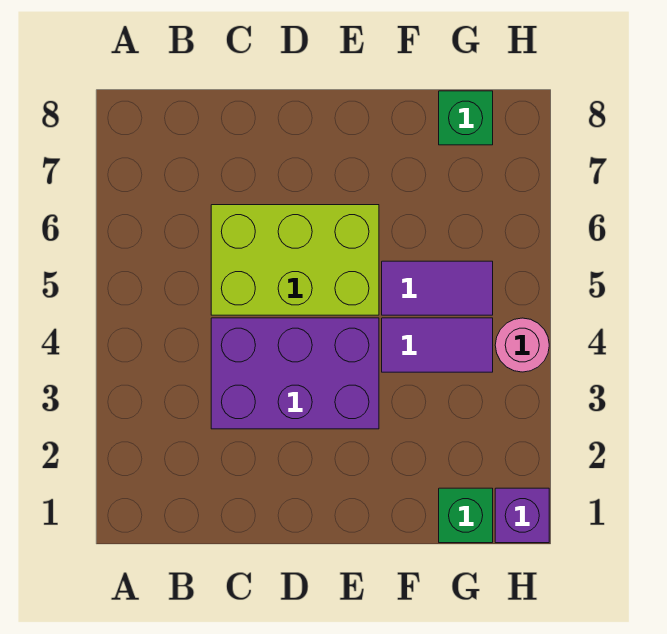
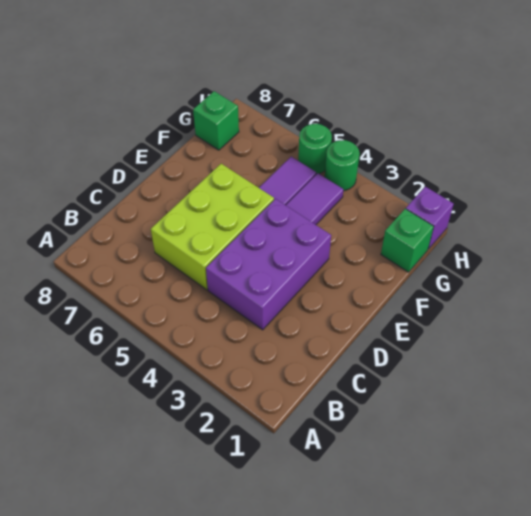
pink round brick H4 level 1 -> green round brick H4 level 1
none -> green round brick H5 level 1

